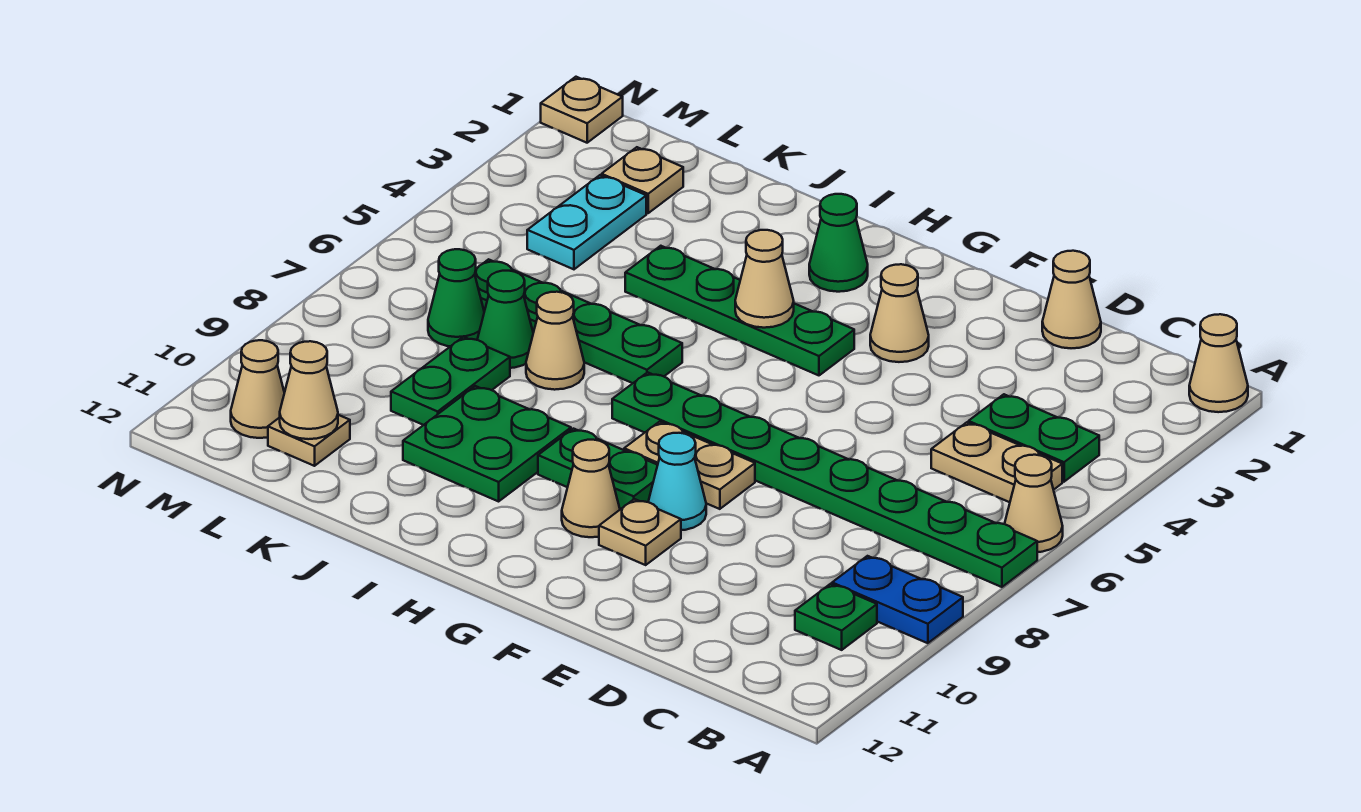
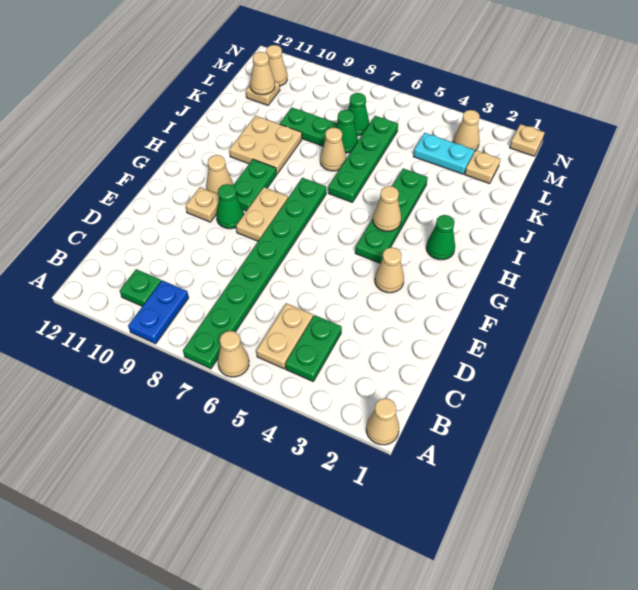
tan cone D1 level 1 -> tan cone M3 level 1
cyan cone F9 level 1 -> green cone F9 level 1
green plate I9:J10 level 1 -> tan plate I9:J10 level 1

